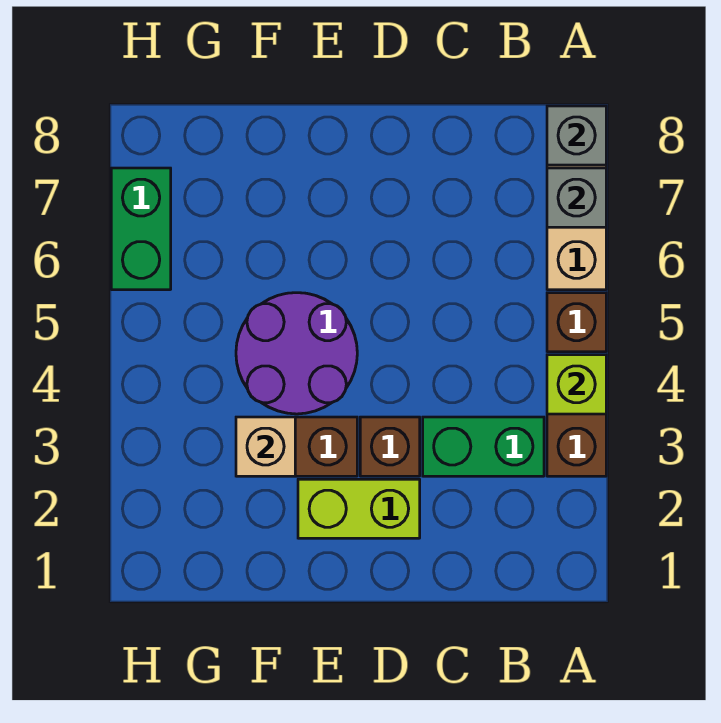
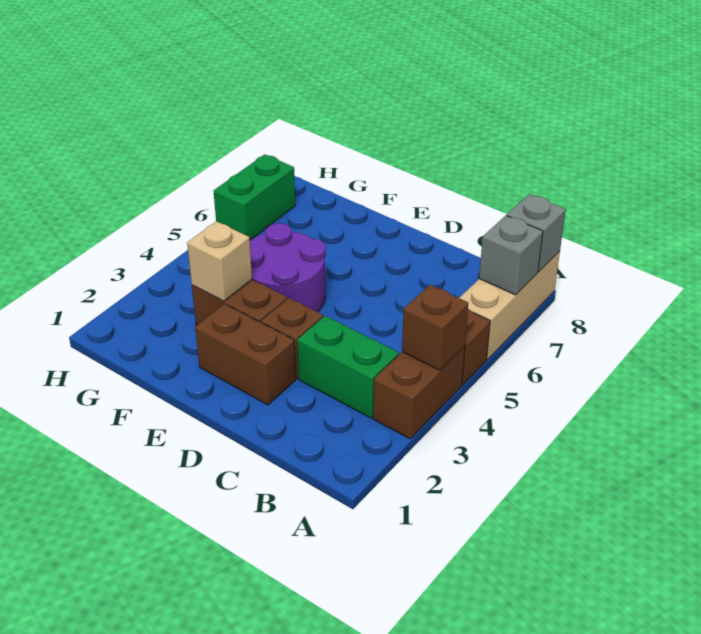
lime brick A4 level 2 -> brown brick A4 level 2
lime brick D2:E2 level 1 -> brown brick D2:E2 level 1

